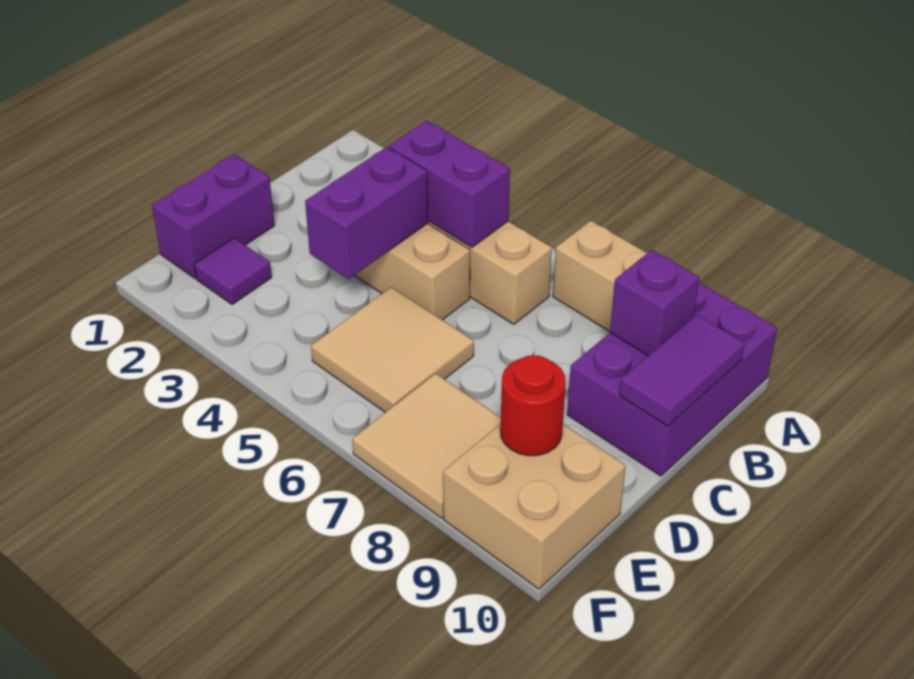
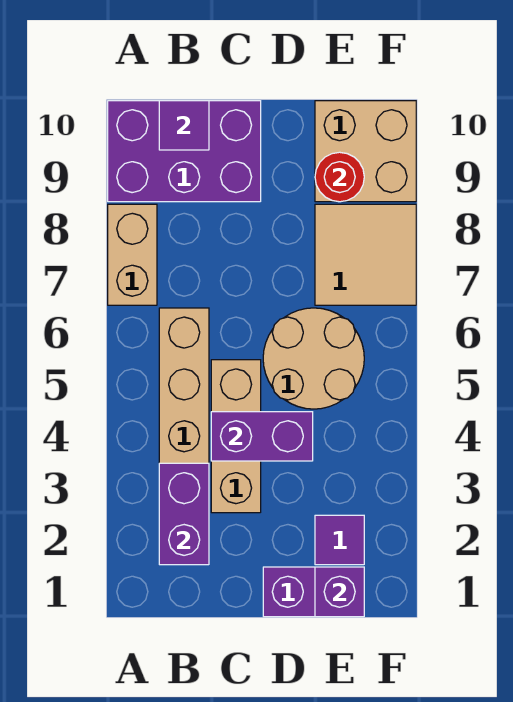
purple brick B4:B5 level 2 -> purple brick B2:B3 level 2
purple brick B9 level 2 -> purple brick E1 level 2
purple tile B10:C10 level 2 -> purple tile B10 level 2
tan tile D5:E6 level 1 -> tan round brick D5:E6 level 1

